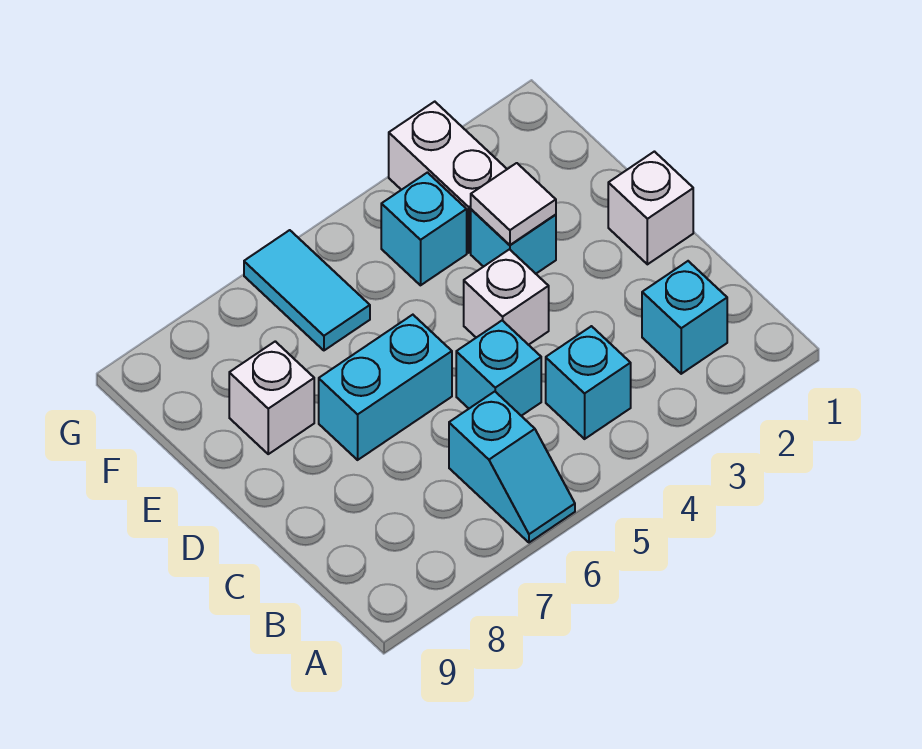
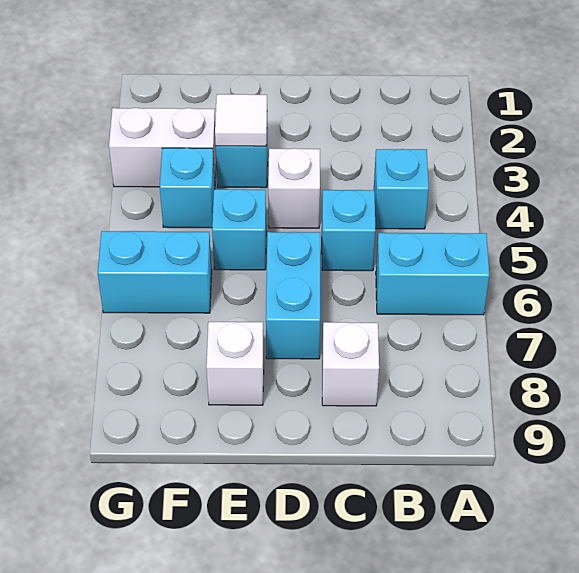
cyan slope A6:B6 level 1 top B -> cyan brick A6:B6 level 1
cyan brick B2 level 1 -> cyan brick E5 level 1
white brick D1 level 1 -> white brick C8 level 1
cyan tile F6:G6 level 1 -> cyan brick F6:G6 level 1

